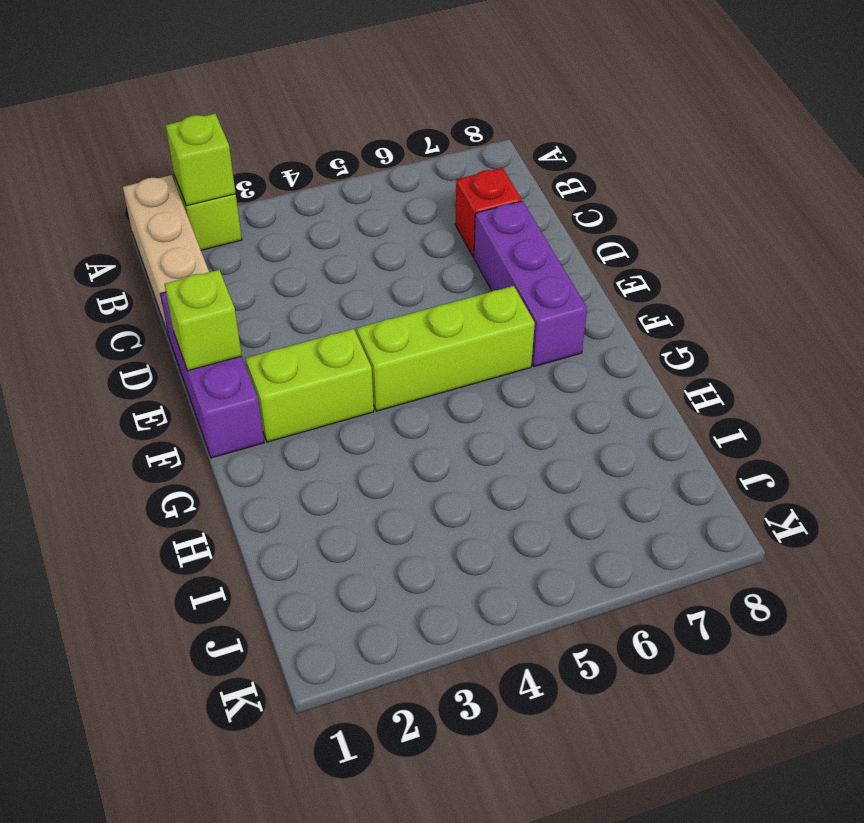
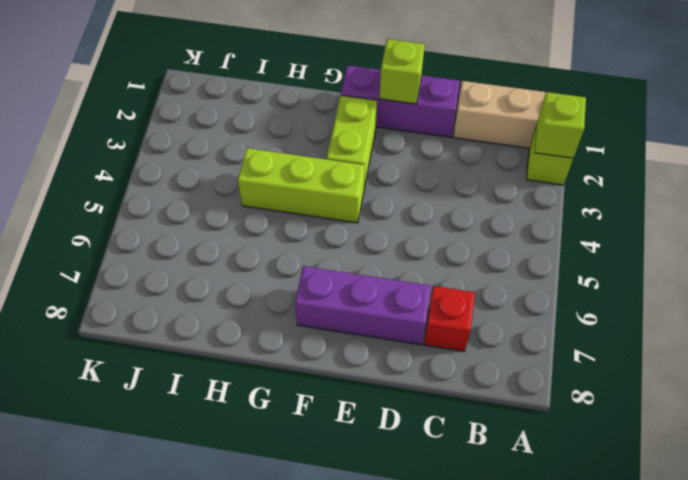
lime brick F4:F6 level 1 -> lime brick F4:H4 level 1

